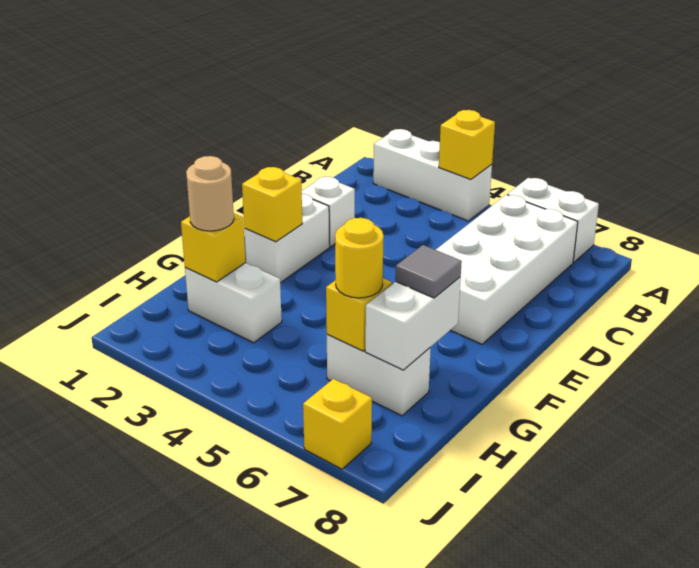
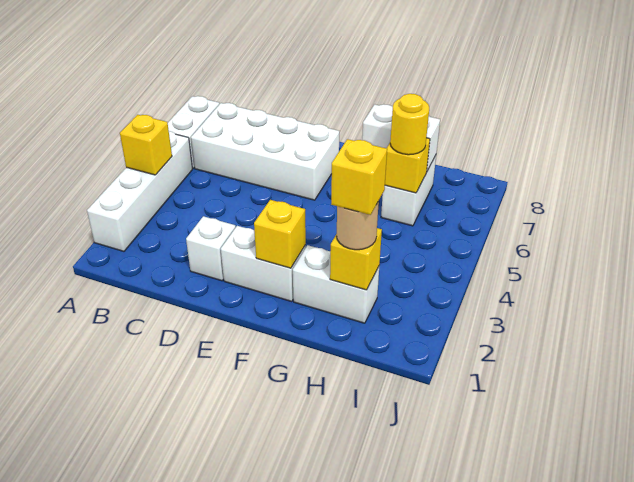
white brick A2:A4 level 1 -> white brick A2:A5 level 1
grey tile G7 level 3 -> none
white brick H2:H3 level 1 -> white brick G2:H2 level 1
yellow brick J7 level 1 -> yellow brick H2 level 4

